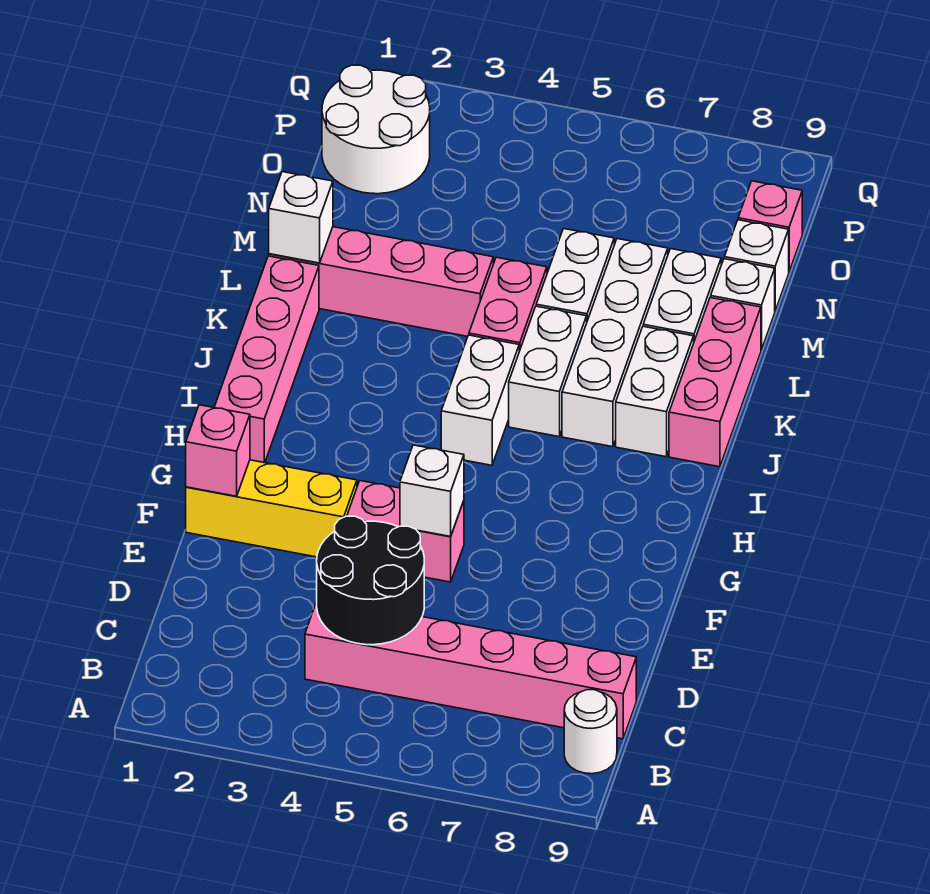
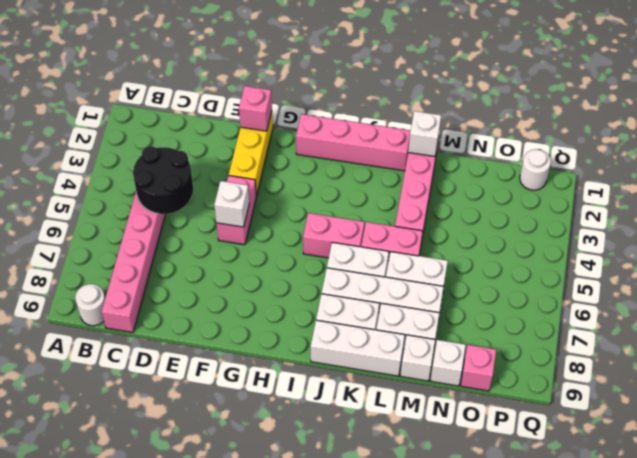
white brick I5:J5 level 1 -> pink brick I5:J5 level 1
pink brick J9:L9 level 1 -> white brick J9:L9 level 1
white round brick O1:P2 level 1 -> white round brick P1 level 1

